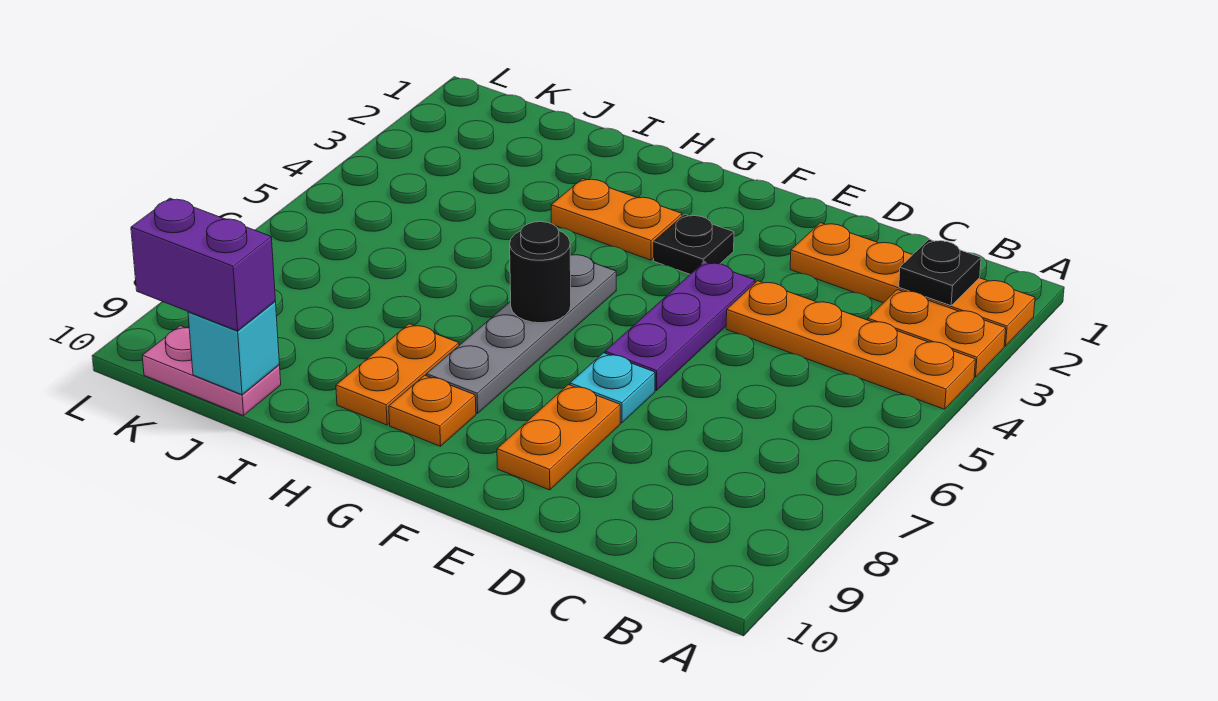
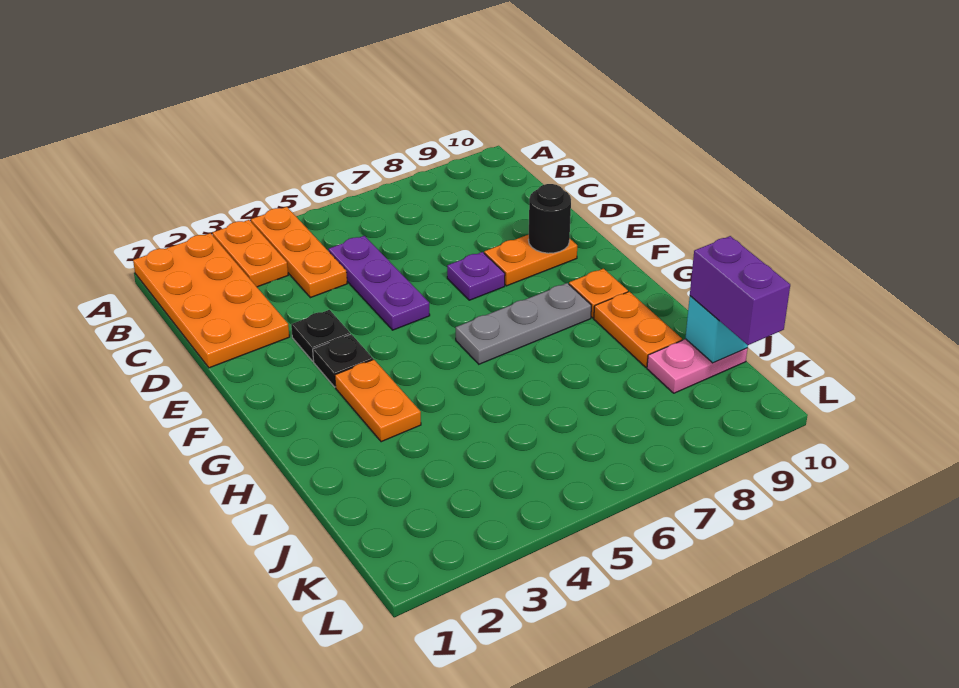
orange plate A2:D2 level 1 -> orange plate A1:D2 level 1
orange plate A4:D4 level 1 -> orange plate A4:C4 level 1
black plate B2 level 2 -> black plate E3 level 1
purple plate E4:E6 level 1 -> purple plate C5:E5 level 1
cyan plate E7 level 1 -> purple plate E7 level 1
grey plate G5:G8 level 1 -> grey plate G6:G8 level 1
black round brick G6 level 2 -> black round brick E9 level 2
orange plate H8:H9 level 1 -> orange plate H9:I9 level 1
pink plate J10:K10 level 1 -> pink plate J9:J10 level 1

